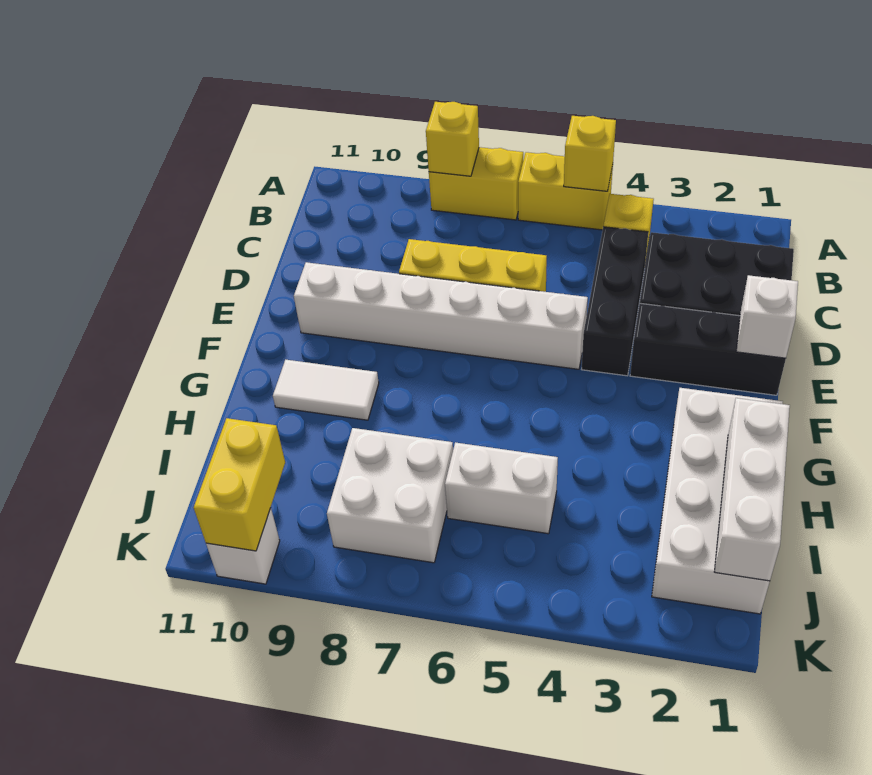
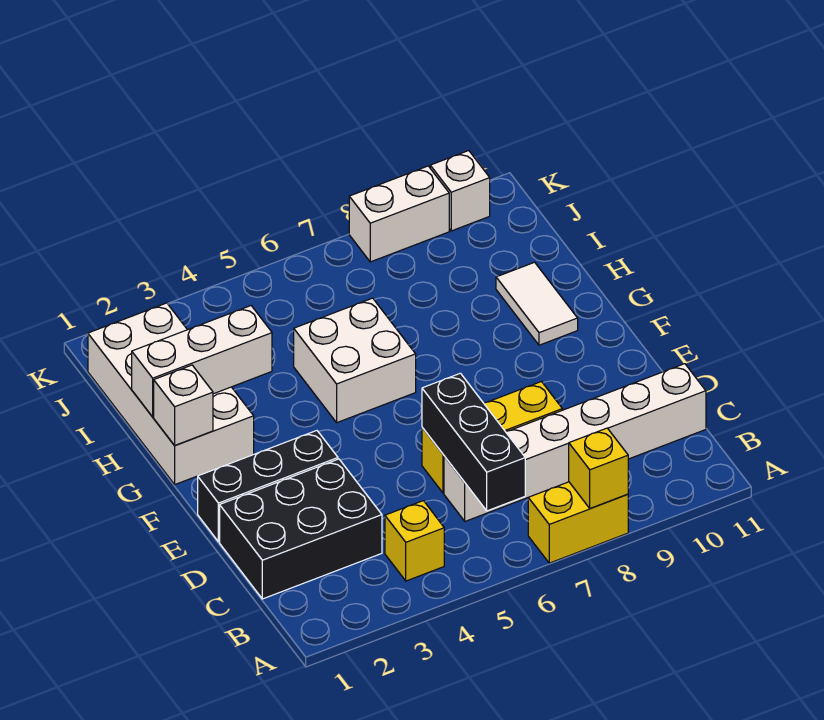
yellow brick A5:A6 level 1 -> none
yellow brick A5 level 2 -> none
black brick C4:E4 level 1 -> black brick B6:D6 level 2
white brick E1 level 2 -> white brick G1 level 2
white brick E5:E10 level 1 -> white brick C6:C11 level 1
white tile G9:G10 level 1 -> white tile G10:H10 level 1
white brick H1:J1 level 2 -> white brick H1:H3 level 2
white brick I5:I6 level 1 -> white brick K8:K9 level 1
white brick I7:J8 level 1 -> white brick G5:H6 level 1
yellow brick J10:K10 level 2 -> none

